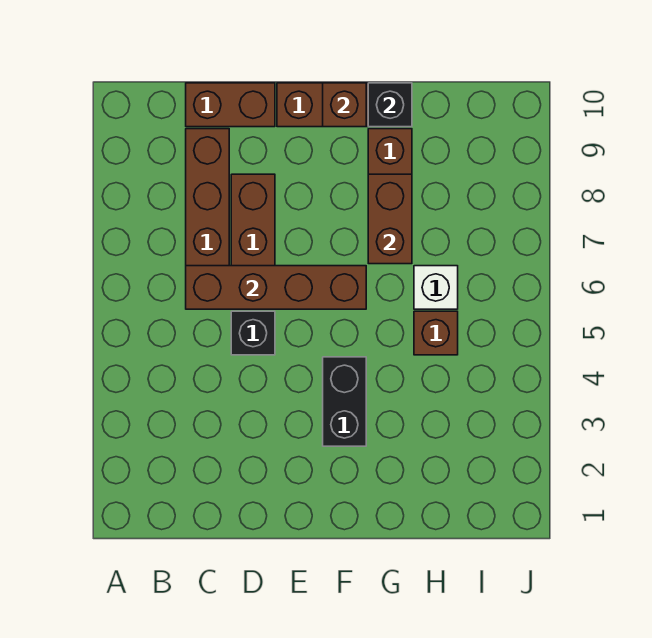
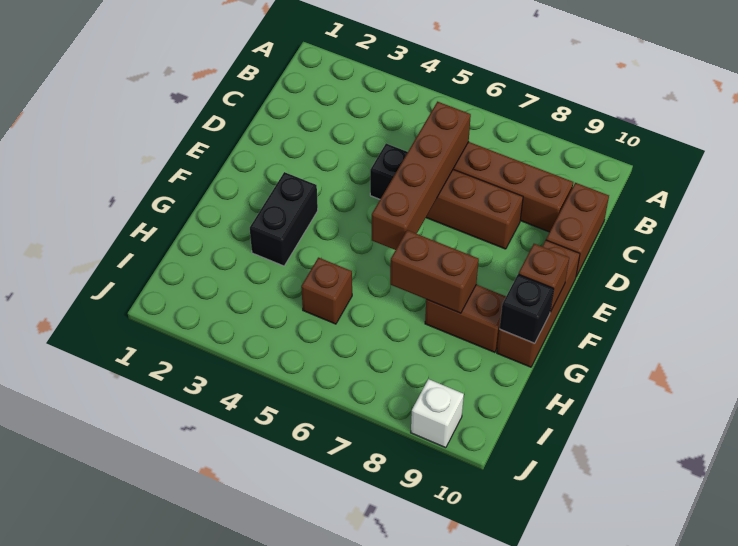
black brick F3:F4 level 1 -> black brick F3:G3 level 1
white brick H6 level 1 -> white brick J9 level 1

